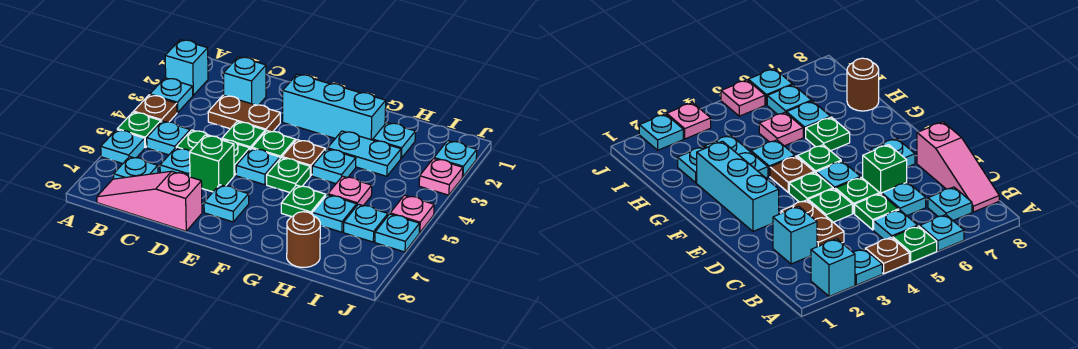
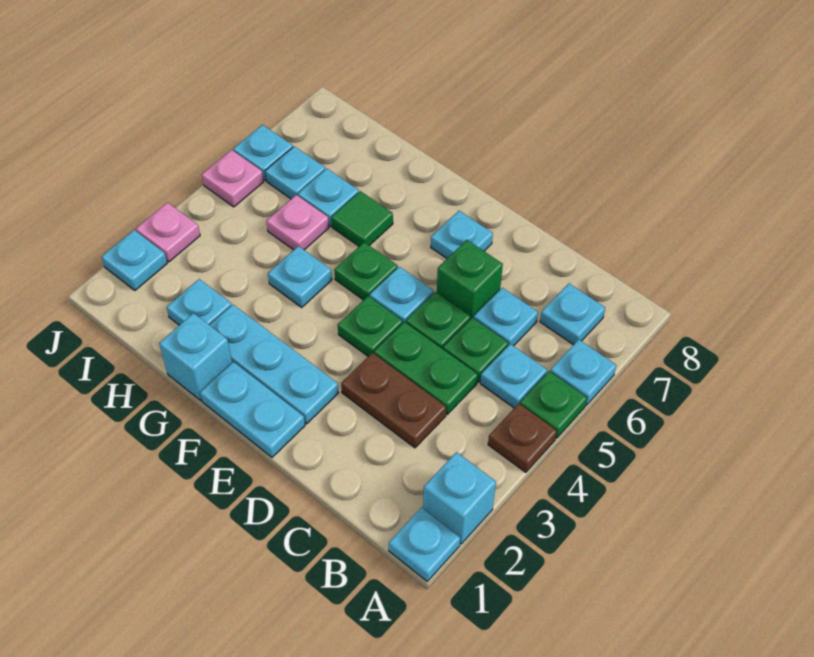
cyan plate A3 level 1 -> cyan plate A1 level 1
pink slope B8:D8 level 1 top D -> none
cyan brick C2 level 1 -> cyan brick G1 level 1
green plate D4 level 1 -> green plate C4:D4 level 1
cyan brick E2:G2 level 1 -> cyan plate E2:G2 level 1
brown plate F4 level 1 -> none
cyan plate G3:H3 level 1 -> cyan plate E1:F1 level 1
green plate G6 level 1 -> green tile G6 level 1
brown round brick H8 level 1 -> none

